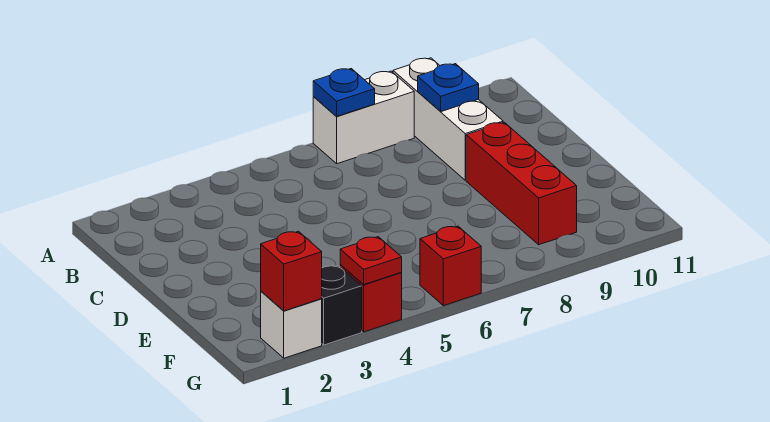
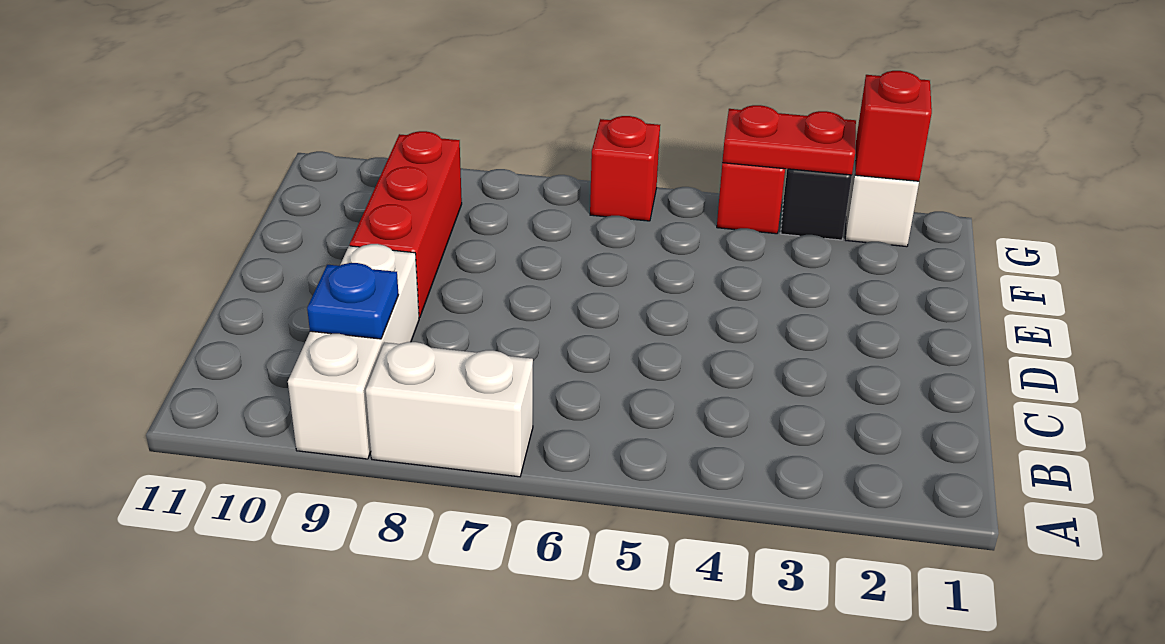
blue plate A7 level 2 -> none
red plate G4 level 2 -> red plate G3:G4 level 2

